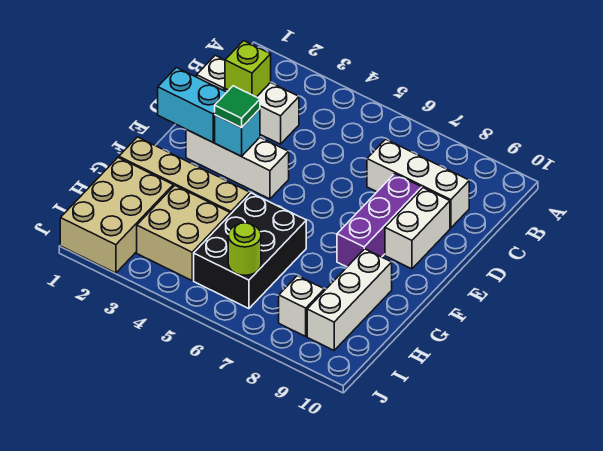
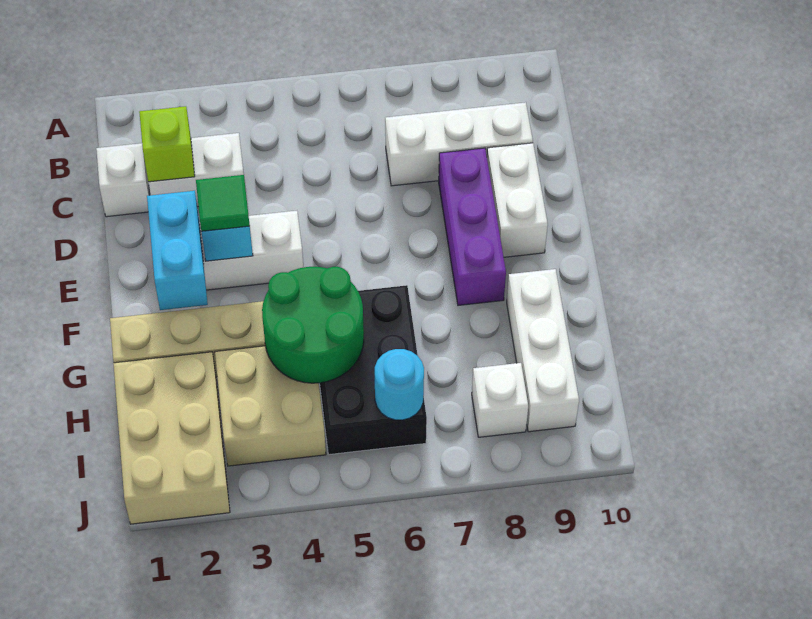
cyan brick E1:E2 level 2 -> cyan brick E2:F2 level 2
none -> green round brick G4:H5 level 2
lime round brick I6 level 2 -> cyan round brick I6 level 2

